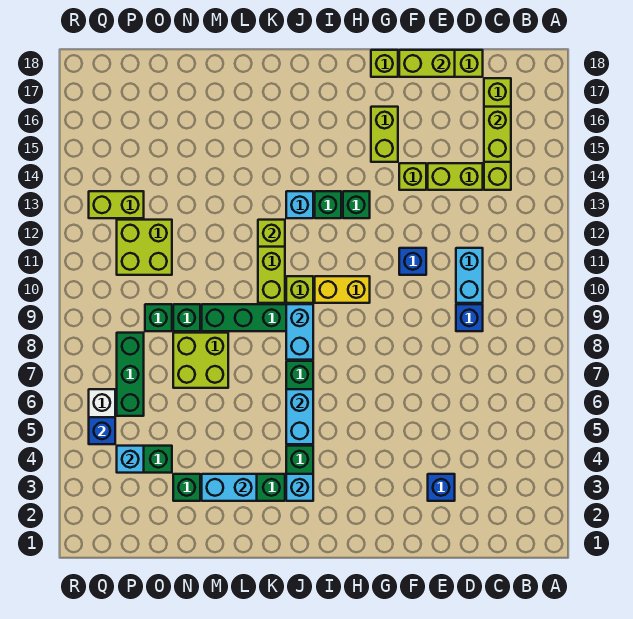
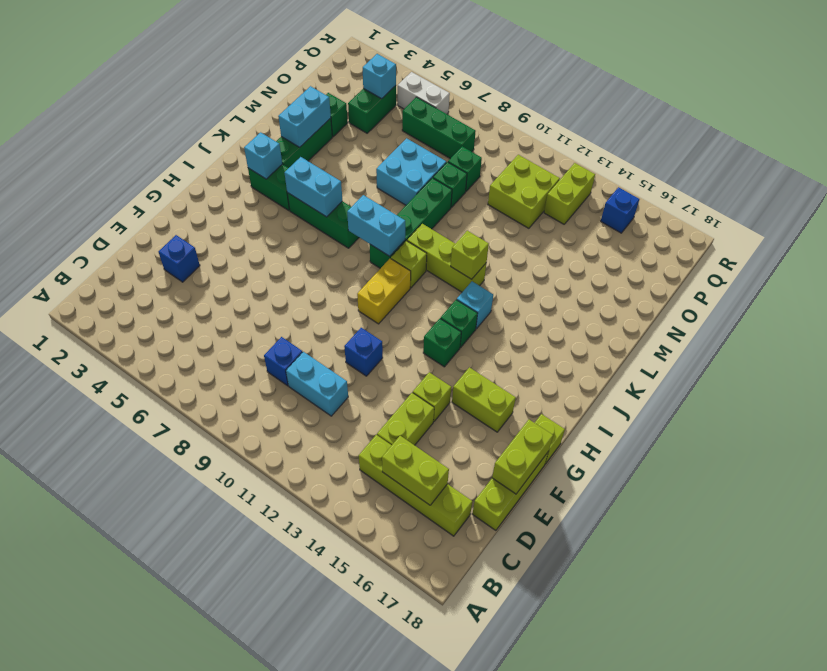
lime brick M7:N8 level 1 -> cyan brick M7:N8 level 1
blue brick Q5 level 2 -> blue brick Q15 level 1

